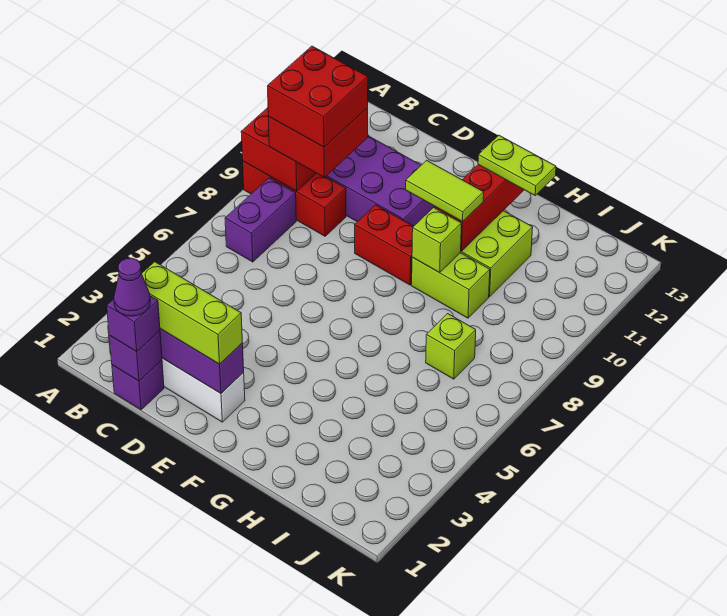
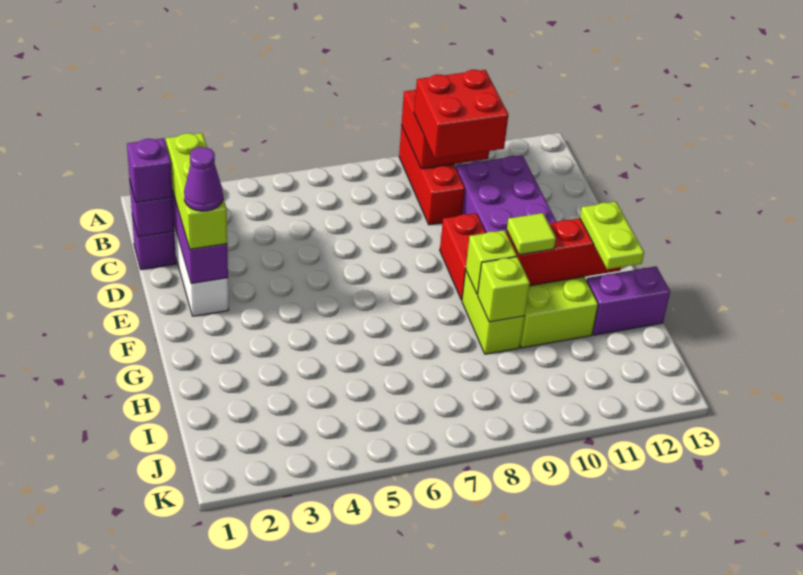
purple brick B7:B8 level 1 -> purple brick H12:H13 level 1
red brick B9:C10 level 4 -> none
purple cone C1 level 4 -> purple cone E2 level 4
lime tile F10:G10 level 3 -> lime tile G10 level 3
lime brick I7 level 1 -> lime brick H9 level 2

